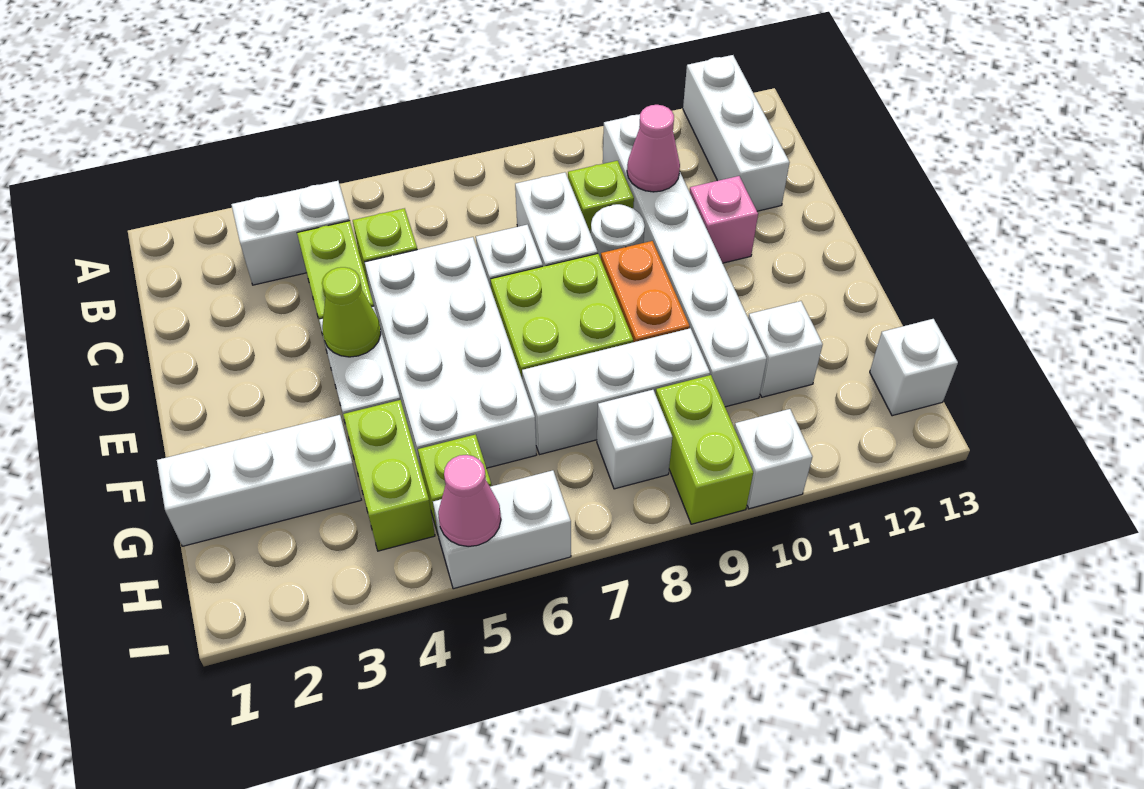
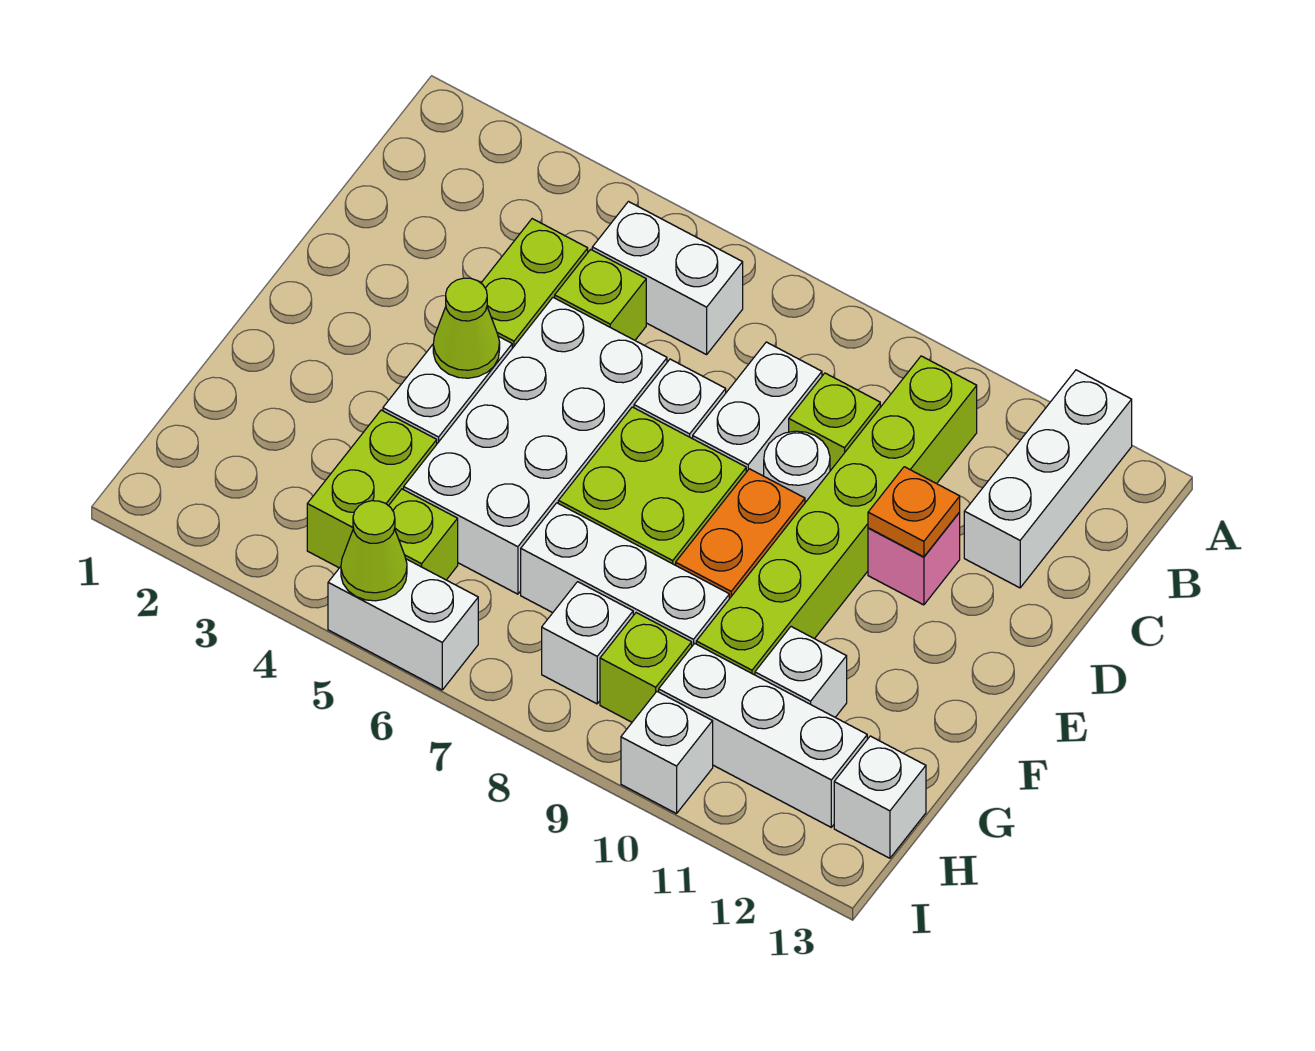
white brick B3:B4 level 1 -> white brick B5:B6 level 1
white brick B10:G10 level 1 -> lime brick B10:G10 level 1
pink cone C10 level 2 -> none
none -> orange plate D11 level 2
white brick G1:G3 level 1 -> white brick H10:H12 level 1
lime brick H9:I9 level 1 -> lime brick H9 level 1
pink cone I5 level 2 -> lime cone I5 level 2

